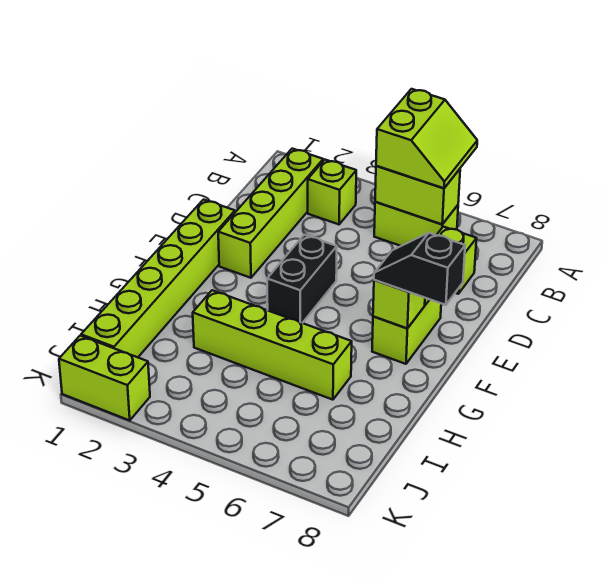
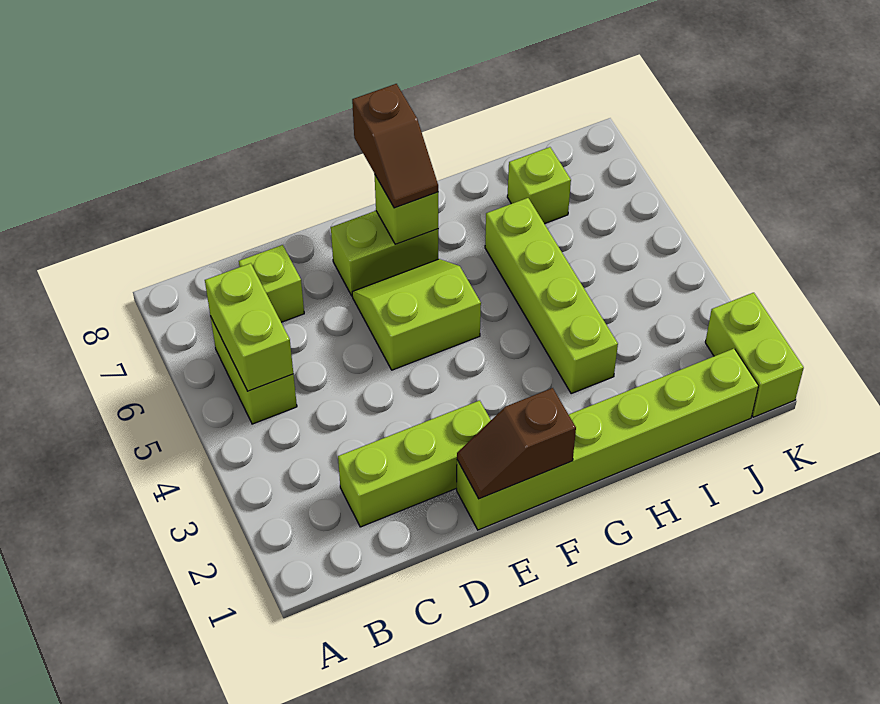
lime slope A5:B6 level 3 top 5 -> lime slope E5:F6 level 1 top 5
lime brick B2:E2 level 1 -> lime brick C2:E2 level 1
lime brick B3 level 1 -> lime brick I7 level 1
none -> brown slope E1:F1 level 2 top F
black brick E4:F4 level 1 -> none
black slope F7:F8 level 3 top 8 -> brown slope F7:F8 level 3 top 8

